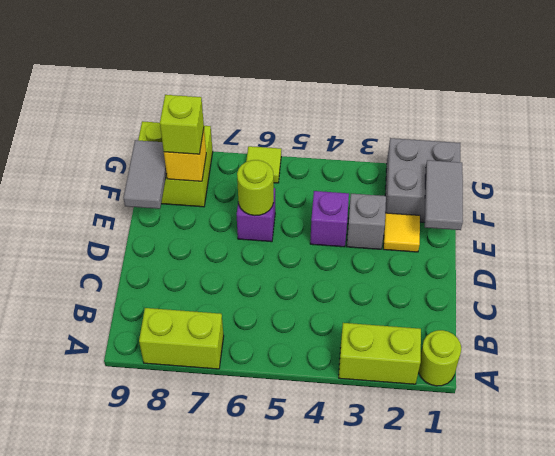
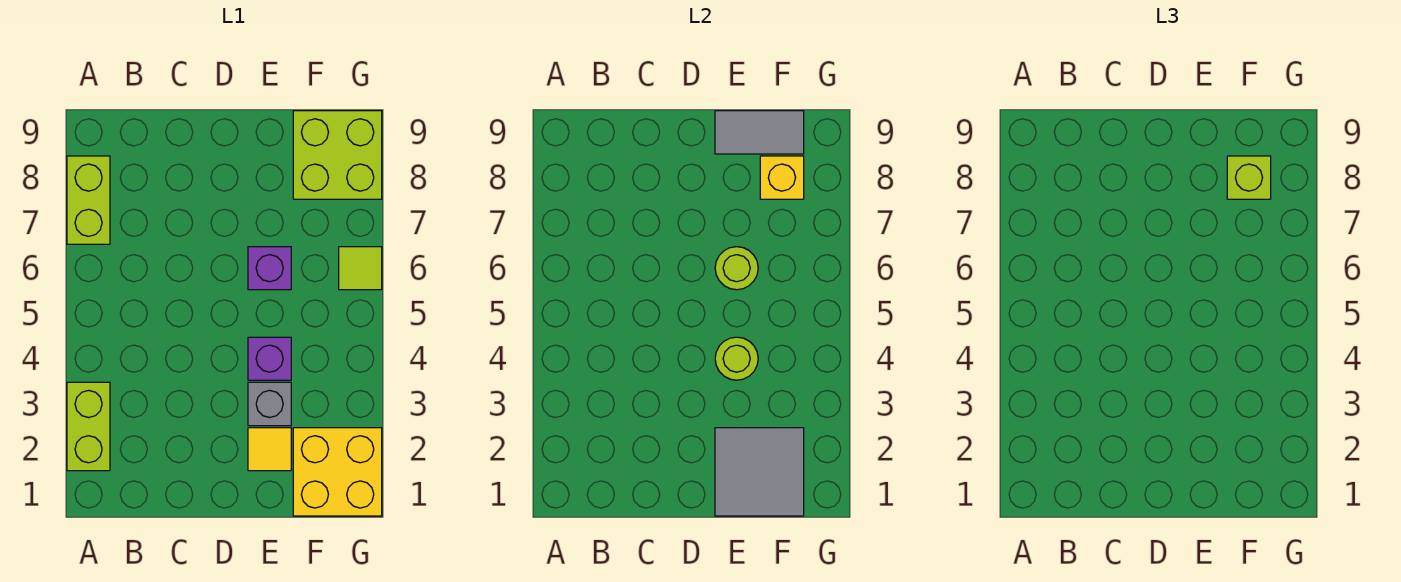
lime round brick A1 level 1 -> lime round brick E4 level 2
grey tile E1:F1 level 2 -> grey tile E1:F2 level 2
grey brick F1:G2 level 1 -> yellow brick F1:G2 level 1

